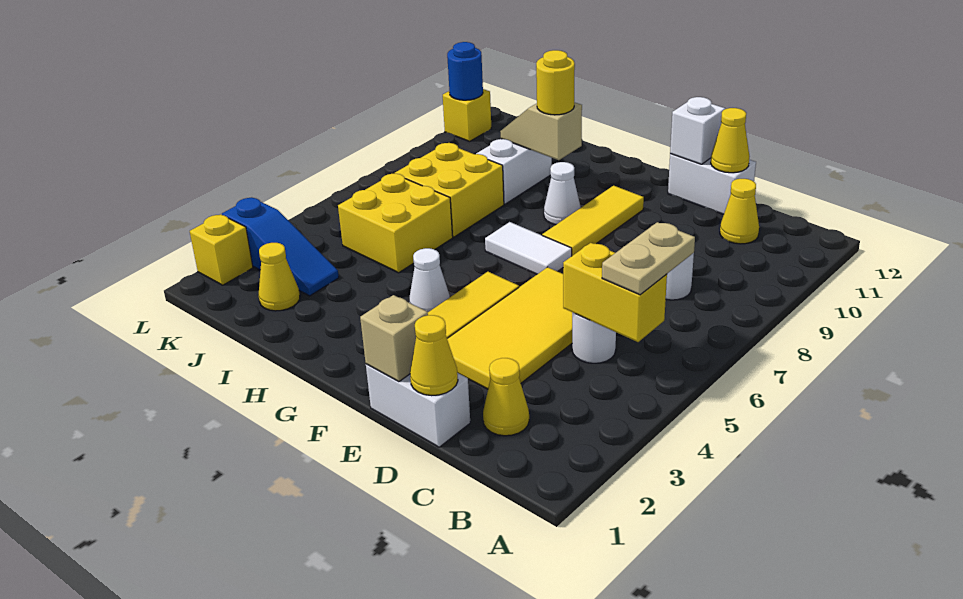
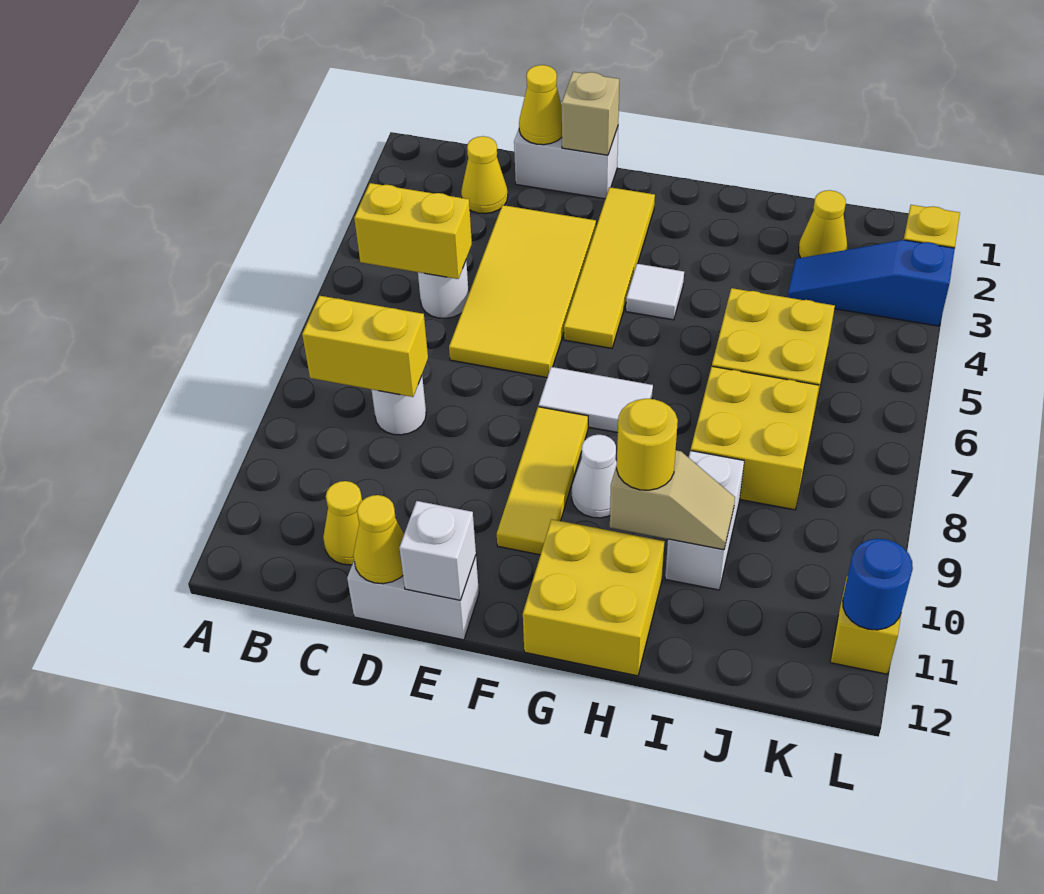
tan plate B5:B6 level 3 -> none
none -> yellow brick B8:C8 level 2
white cone G4 level 1 -> white tile G4 level 1
none -> yellow brick G11:H12 level 1

